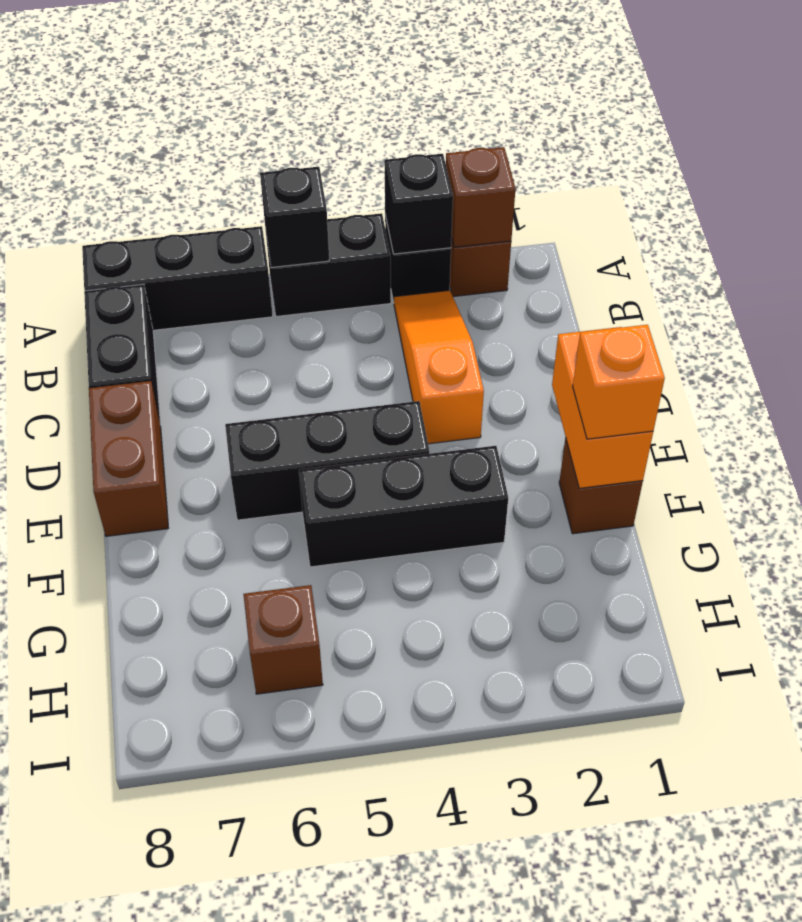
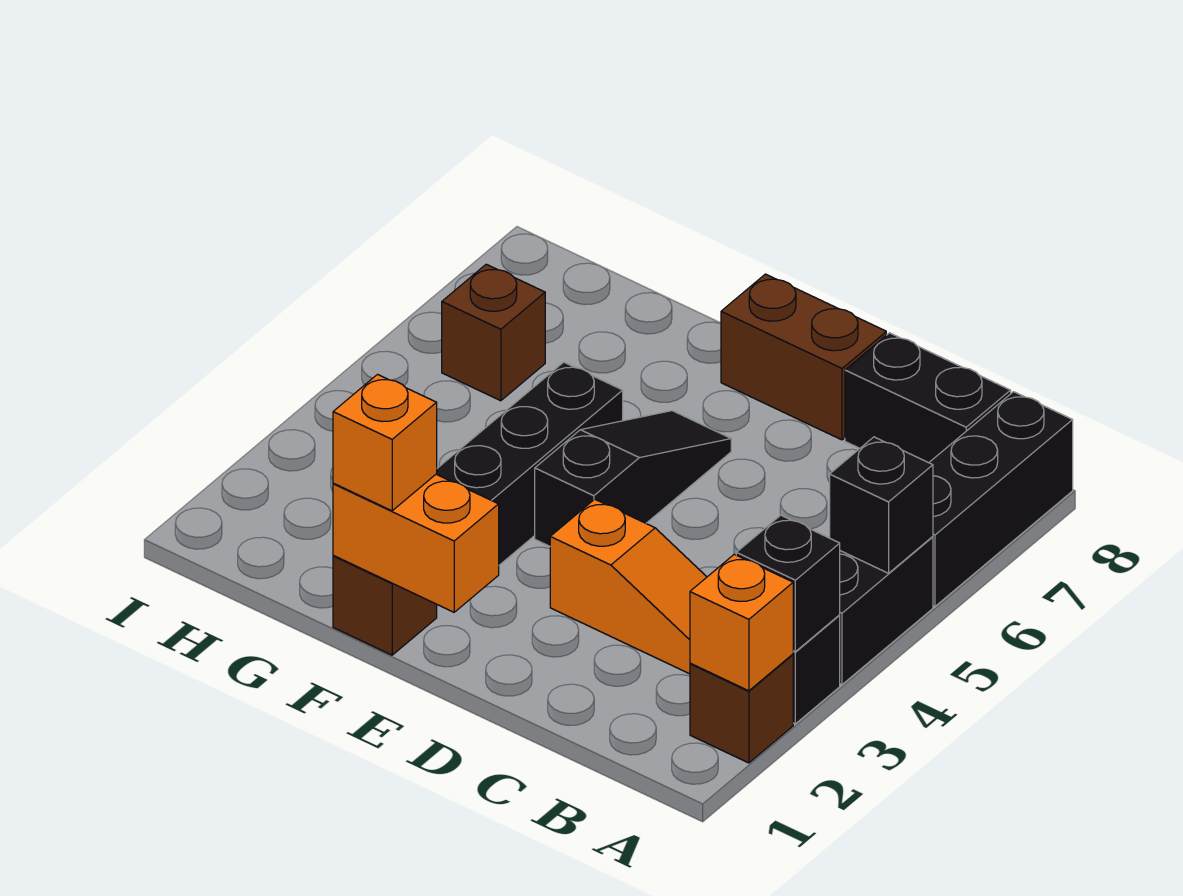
brown brick A2 level 2 -> orange brick A2 level 2
black brick E4:E6 level 1 -> black slope E4:E6 level 1 top 4

